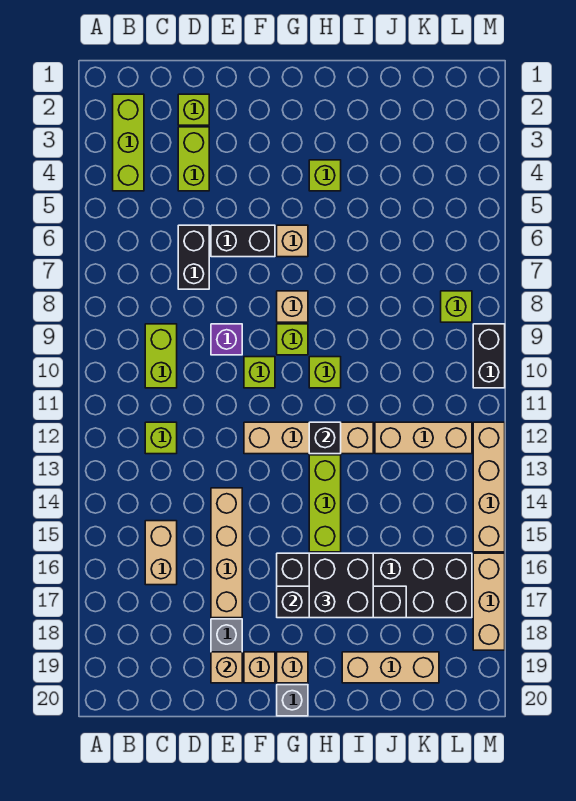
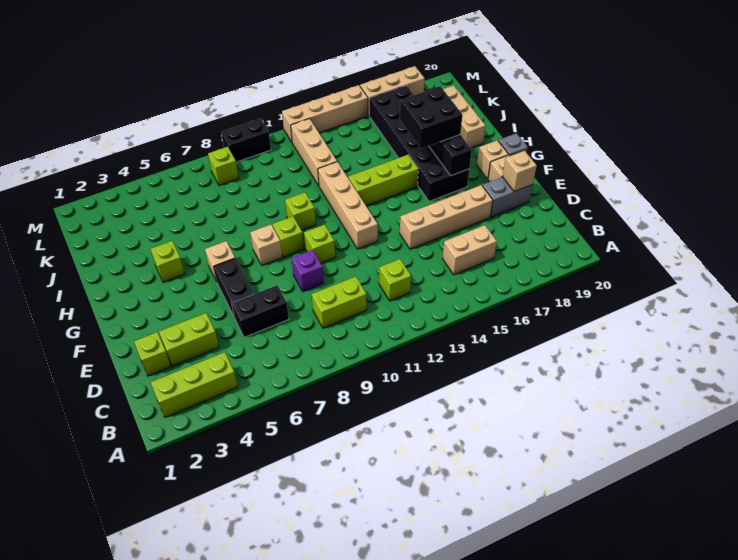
black brick H12 level 2 -> none

